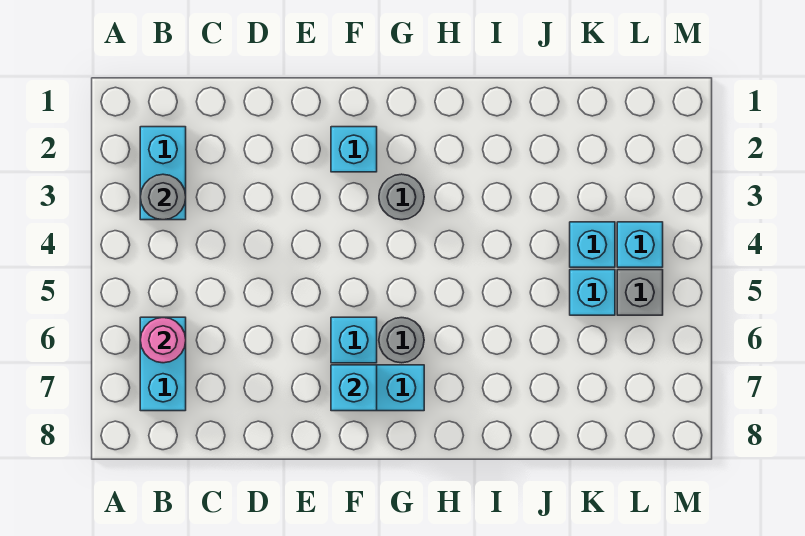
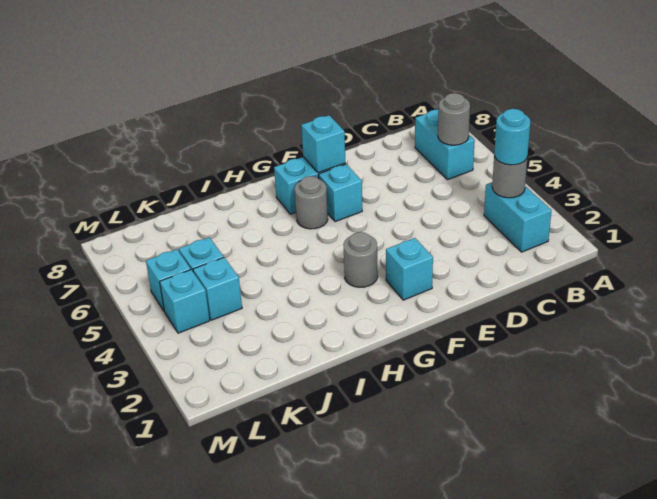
none -> cyan round brick B3 level 3
pink round brick B6 level 2 -> grey round brick B6 level 2
grey brick L5 level 1 -> cyan brick L5 level 1

